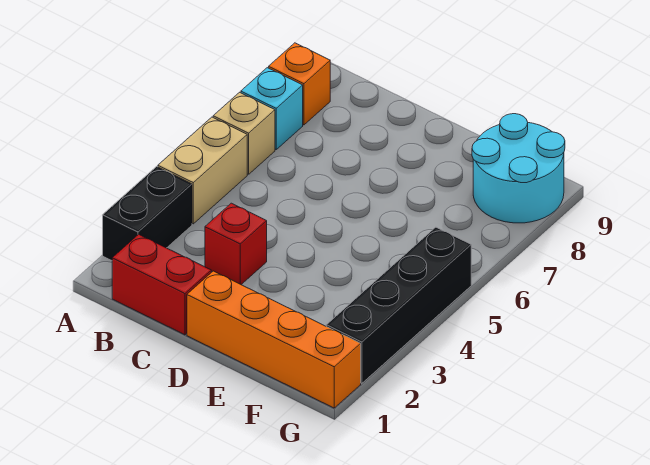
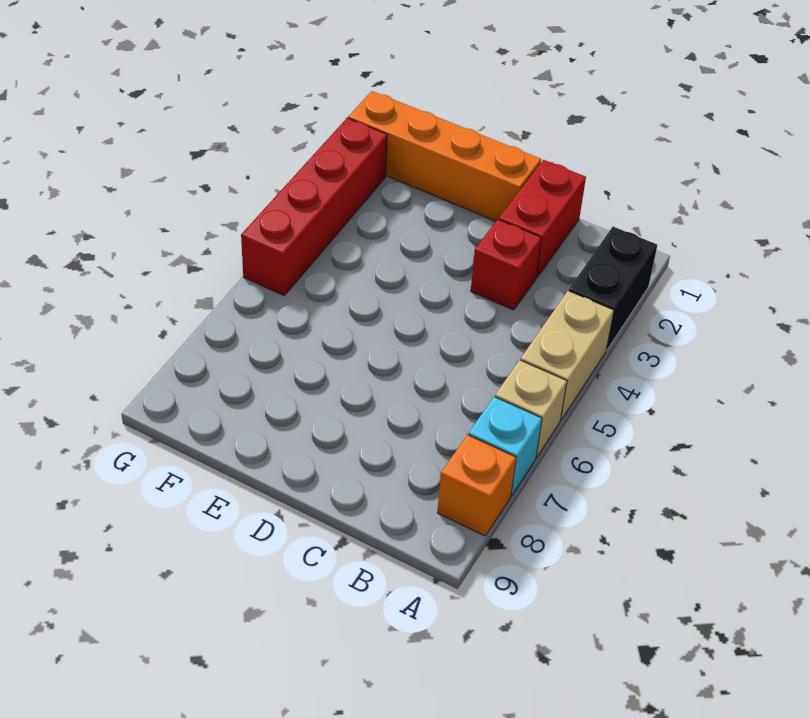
red brick B1:C1 level 1 -> red brick C1:C2 level 1
cyan round brick F8:G9 level 1 -> none
black brick G2:G5 level 1 -> red brick G2:G5 level 1

